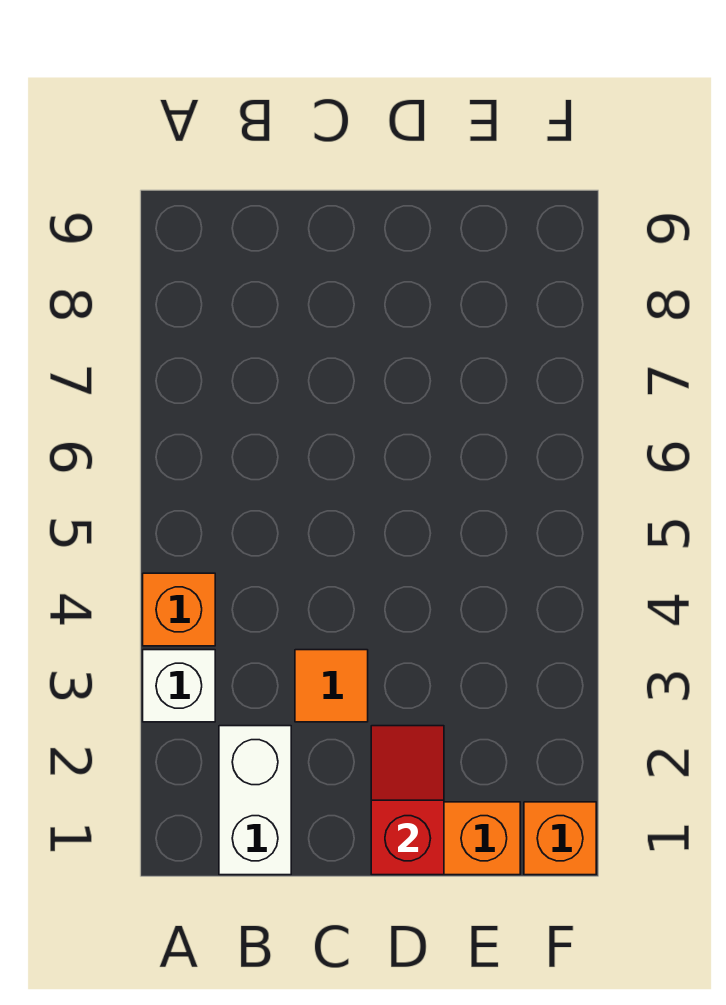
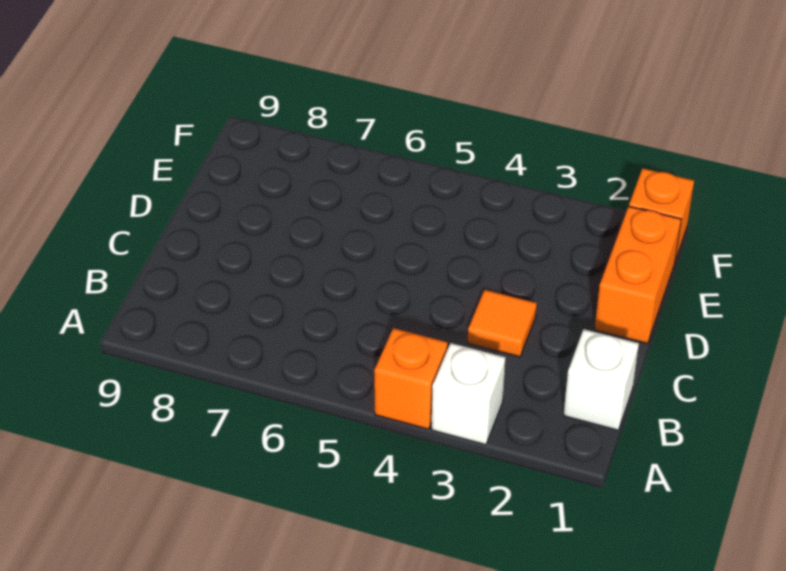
white brick B1:B2 level 1 -> white brick B1 level 1
red slope D1:D2 level 2 top 1 -> none

